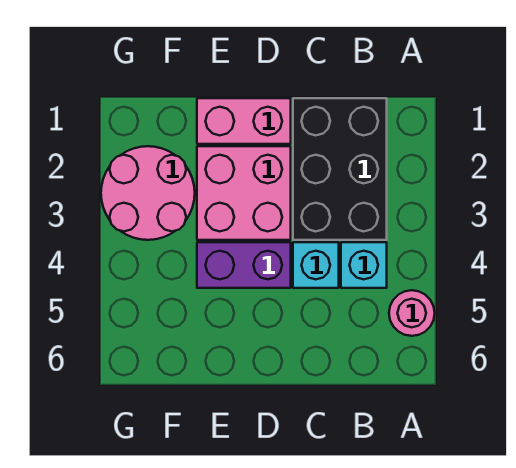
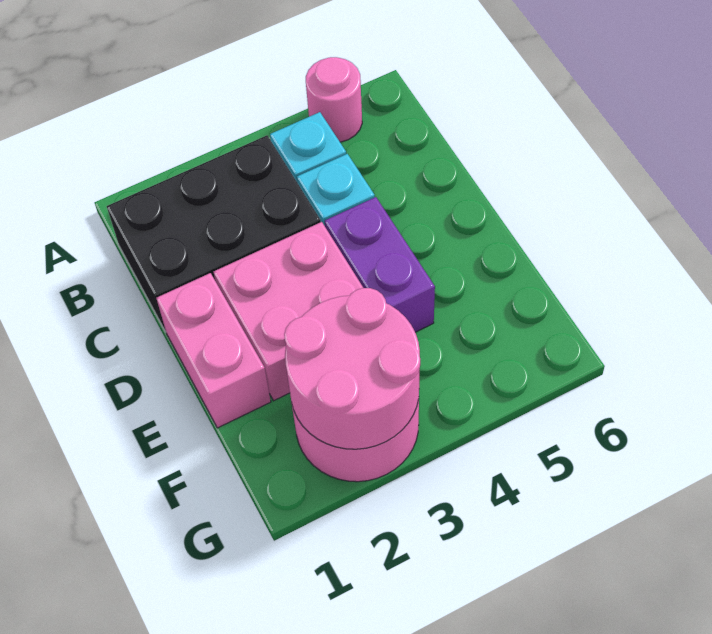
none -> pink round brick F2:G3 level 2

